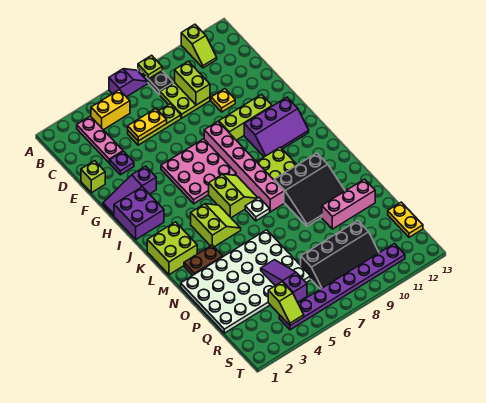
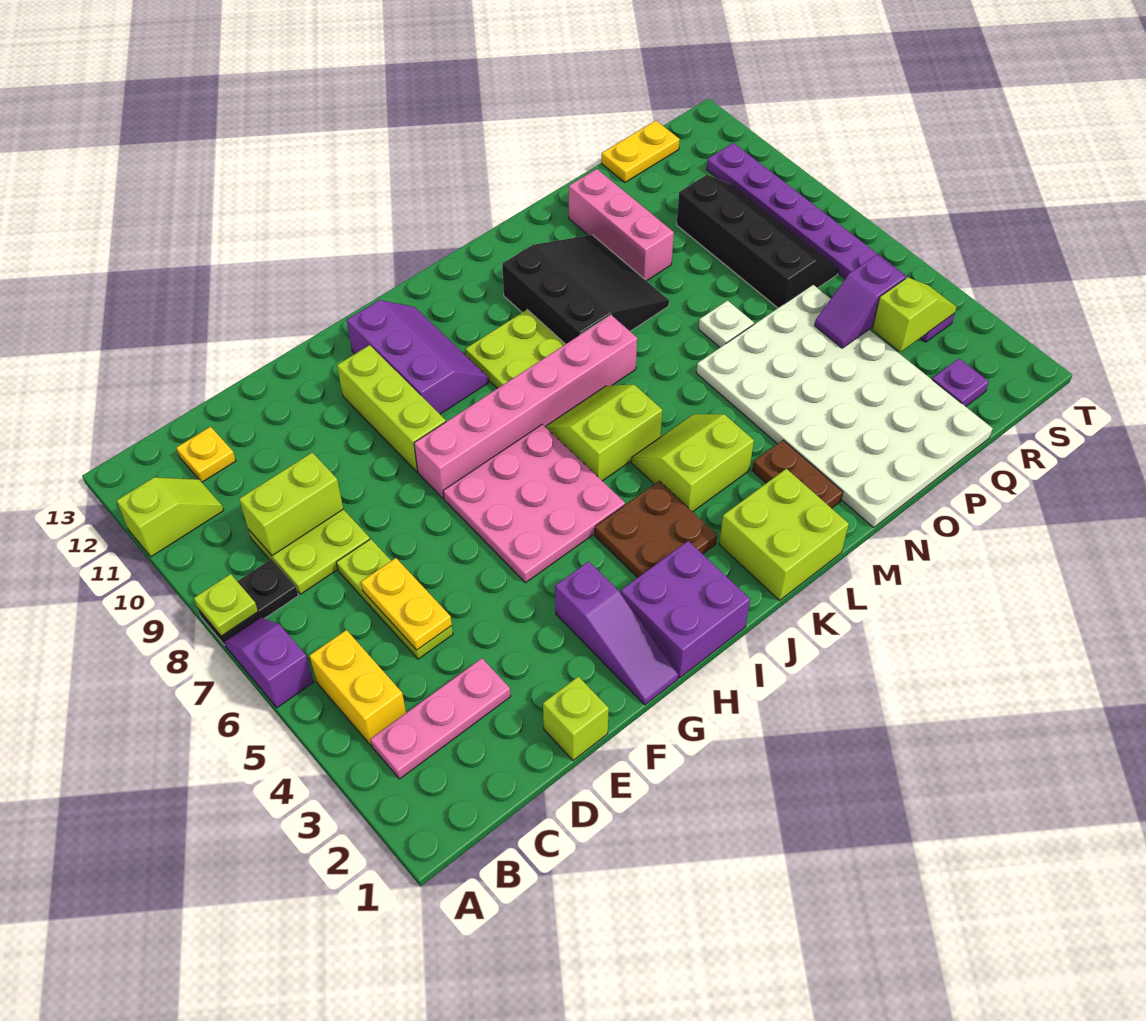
purple plate E3 level 1 -> purple plate R2 level 1
yellow plate E10 level 1 -> yellow plate C12 level 1
none -> brown plate I3:J4 level 1
white plate L7 level 1 -> white plate O7 level 1
purple slope P5:R5 level 2 top R -> purple slope Q5:R5 level 2 top R

